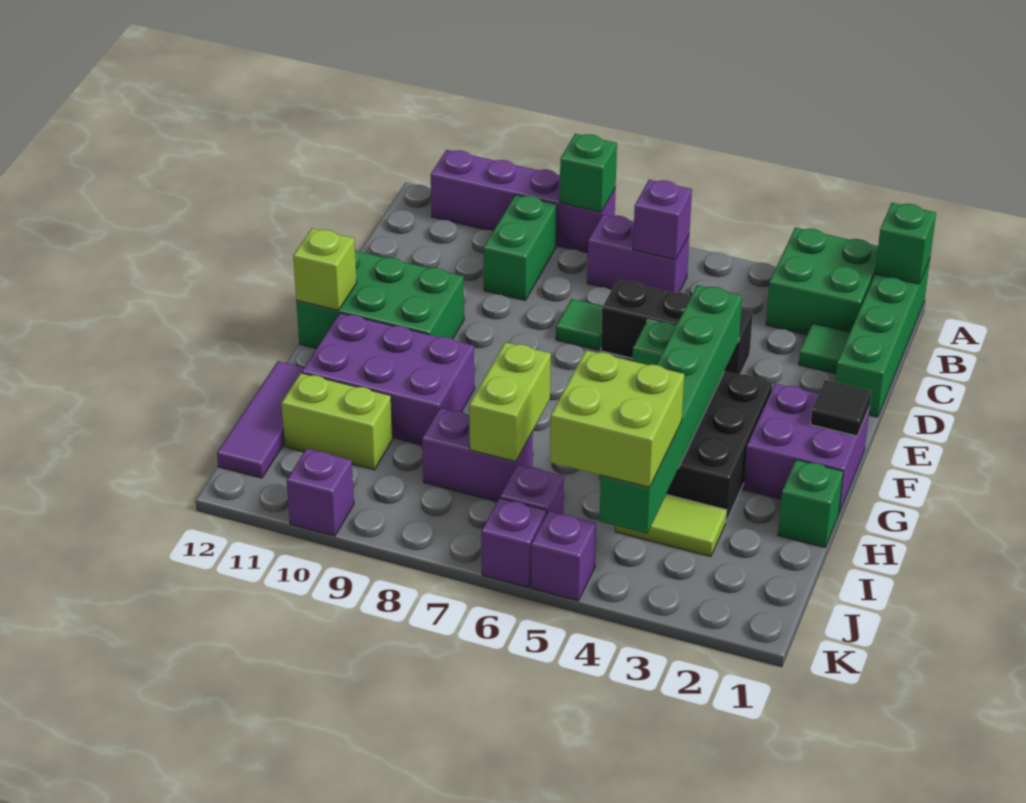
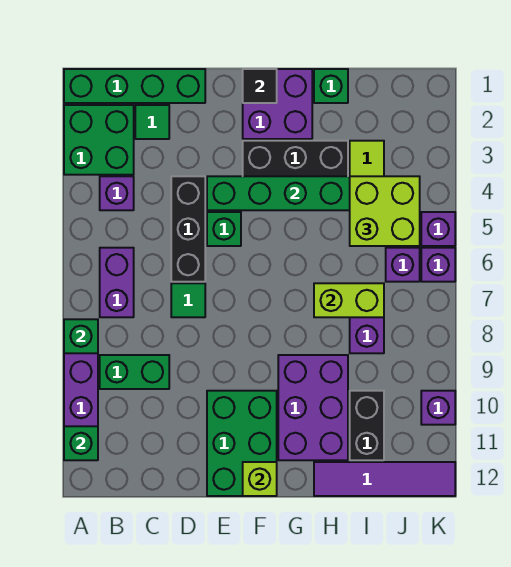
green brick A1 level 2 -> green brick A11 level 2
purple brick B6 level 2 -> purple brick B4 level 1
purple tile H12:J12 level 1 -> purple tile H12:K12 level 1
lime brick I10:I11 level 1 -> black brick I10:I11 level 1

